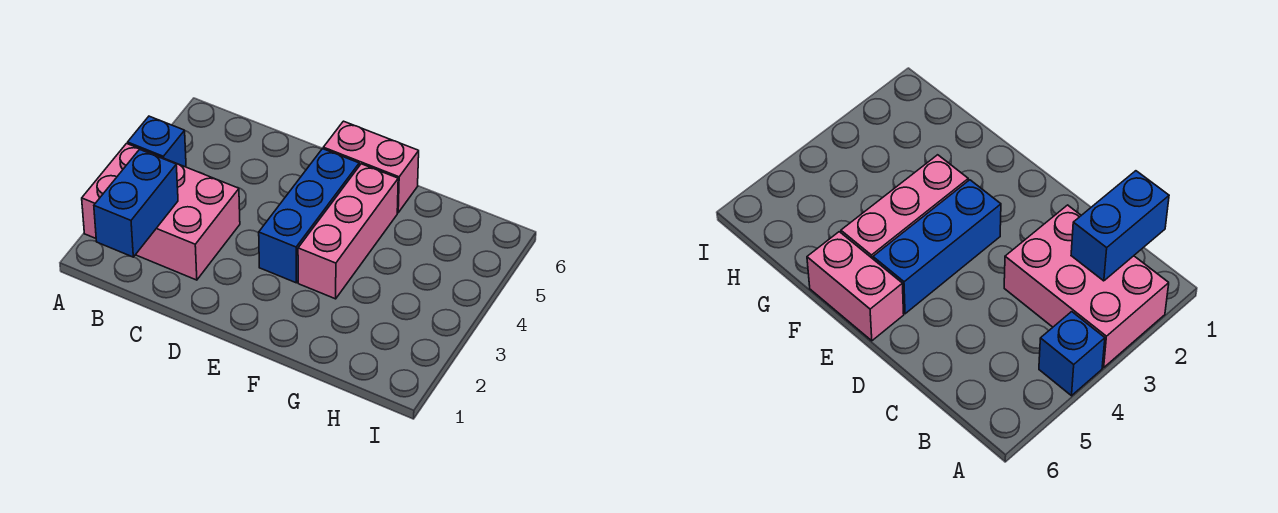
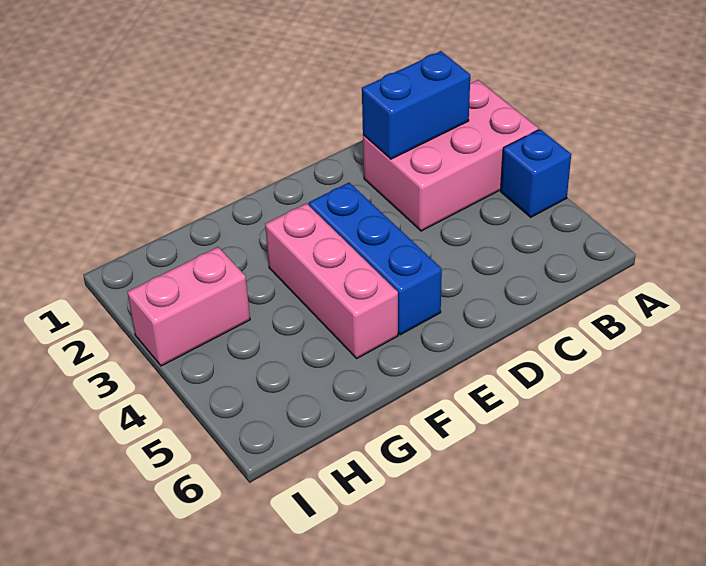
blue brick B1:B2 level 2 -> blue brick B2:C2 level 2
pink brick E6:F6 level 1 -> pink brick H3:I3 level 1

